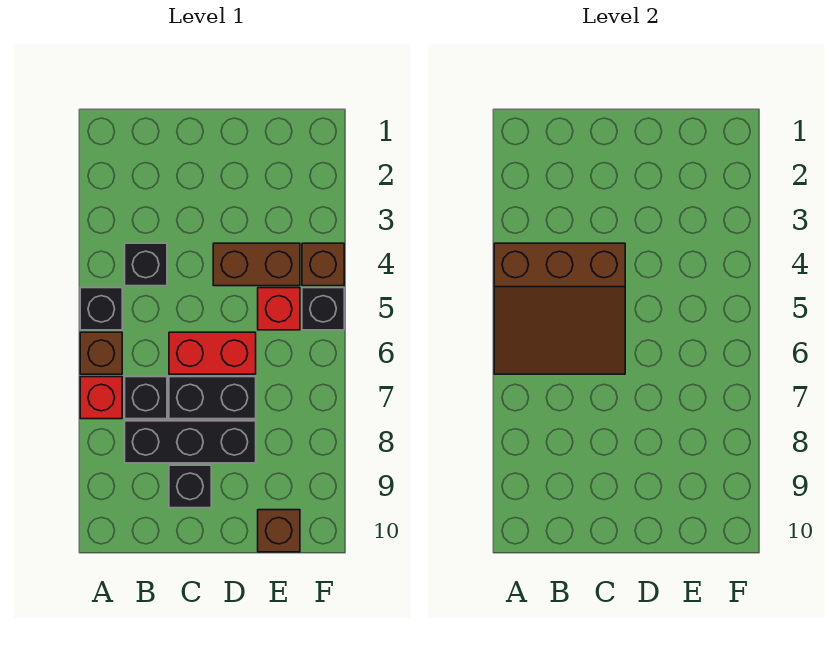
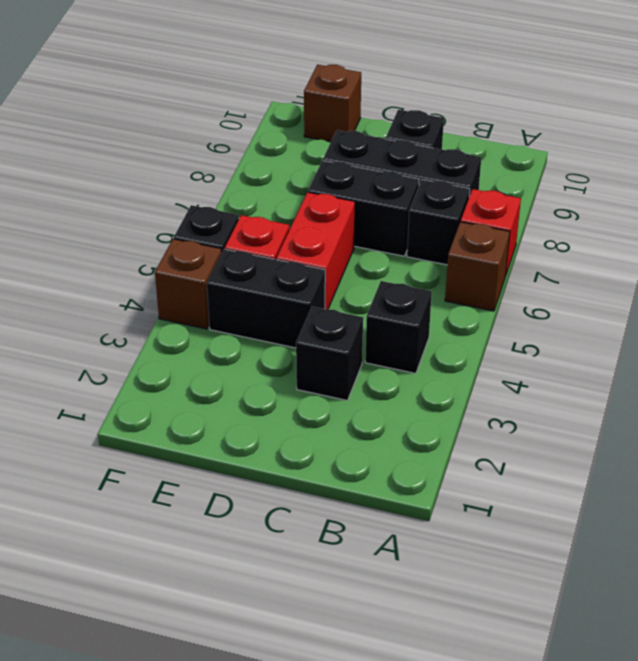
brown slope A4:C6 level 2 top 4 -> none
black brick A5 level 1 -> black brick C3 level 1
red brick C6:D6 level 1 -> red brick D5:D6 level 1
brown brick D4:E4 level 1 -> black brick D4:E4 level 1

